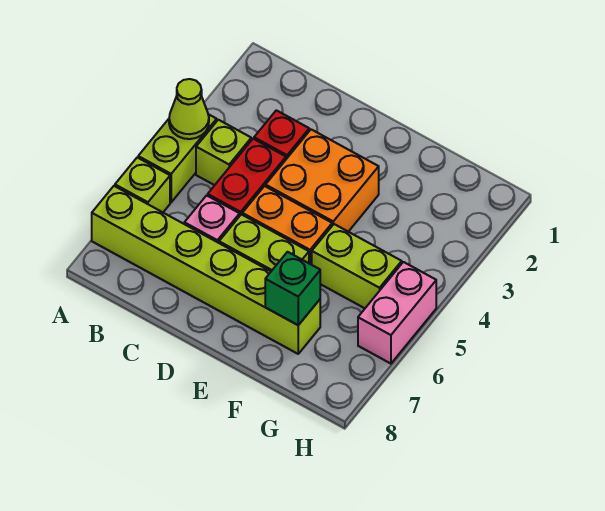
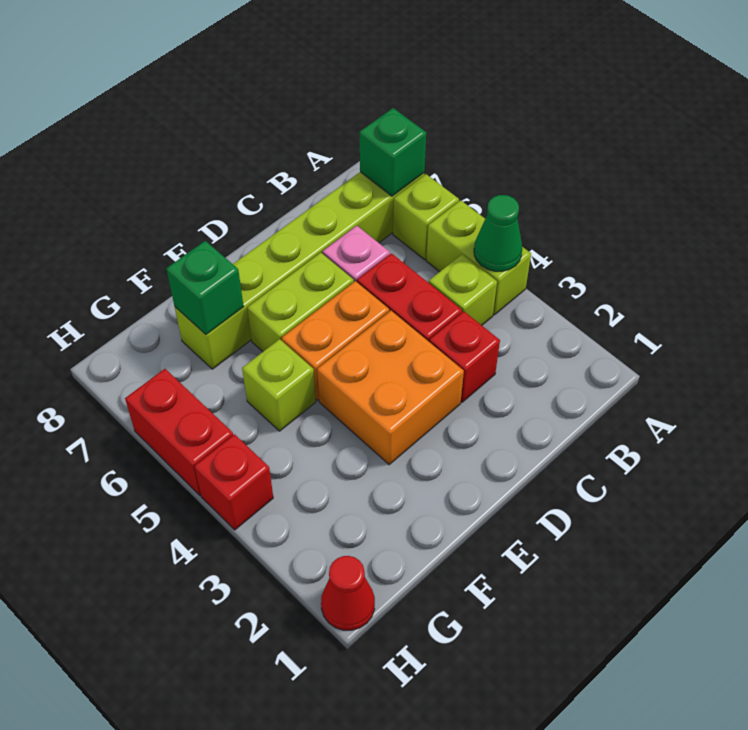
lime cone A4 level 2 -> green cone A4 level 2
none -> green brick A7 level 2
lime brick F5:G5 level 1 -> lime brick F5 level 1
none -> red cone H1 level 1
none -> red brick H4 level 1
pink brick H5:H6 level 1 -> red brick H5:H6 level 1

